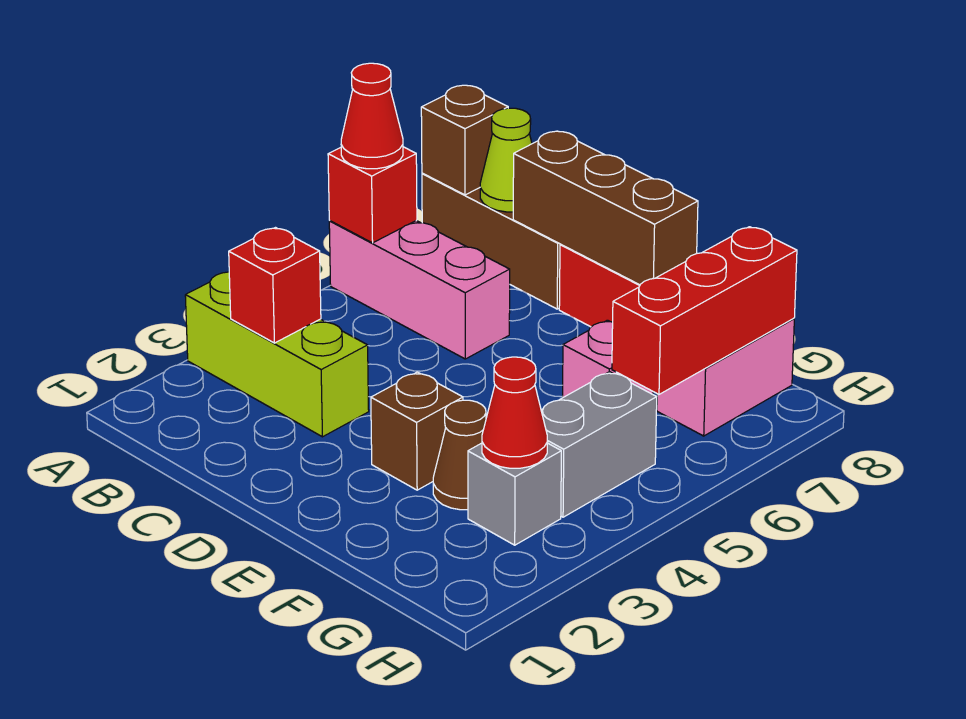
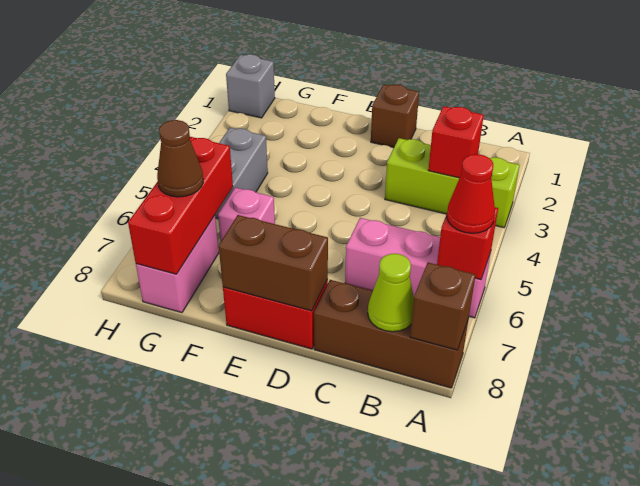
brown brick C8:E8 level 2 -> brown brick D8:E8 level 2
brown brick E3 level 1 -> brown brick D1 level 1
brown cone F3 level 1 -> brown cone G7 level 3
grey brick G3 level 1 -> grey brick H1 level 1
red cone G3 level 2 -> none

